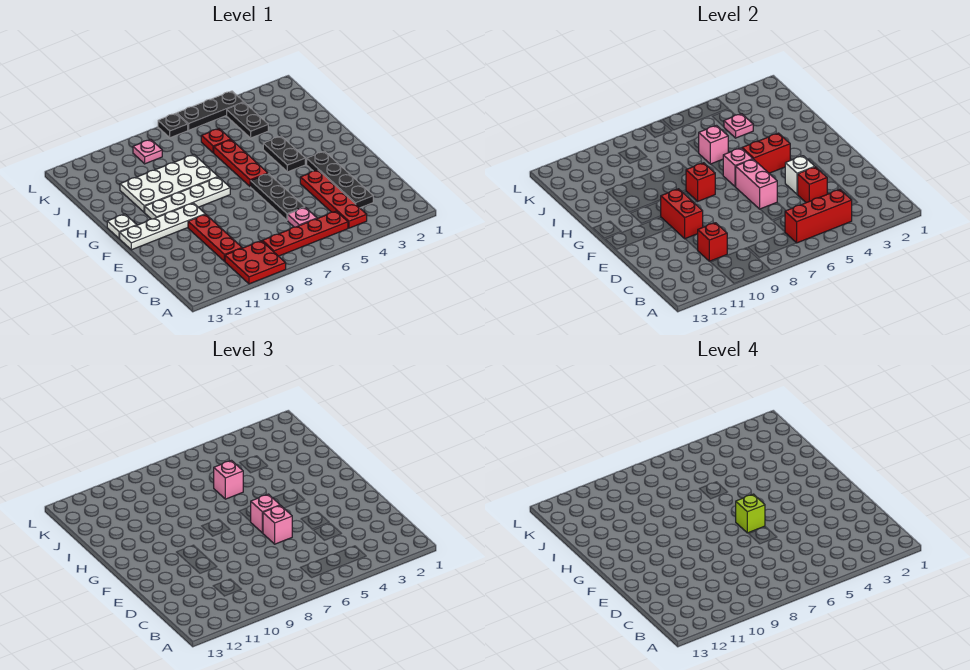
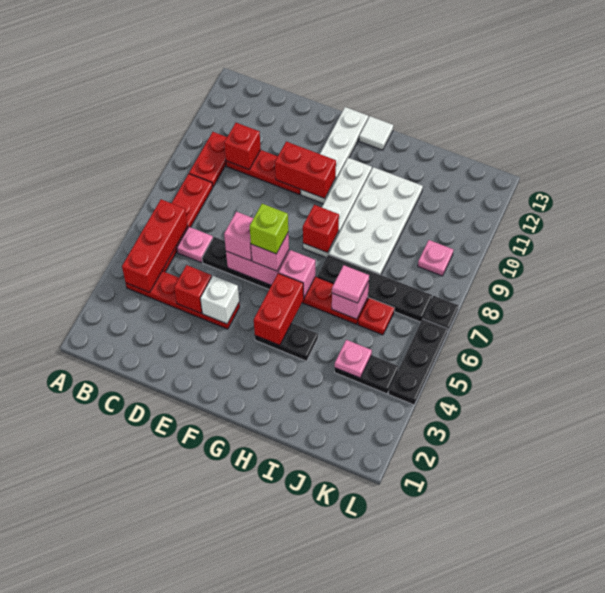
red plate A9:B10 level 1 -> red plate B9:B10 level 1
black plate C3:F3 level 1 -> black plate H7:K7 level 1
white plate G13 level 1 -> white tile G13 level 1
pink brick I6 level 3 -> pink tile I6 level 3

